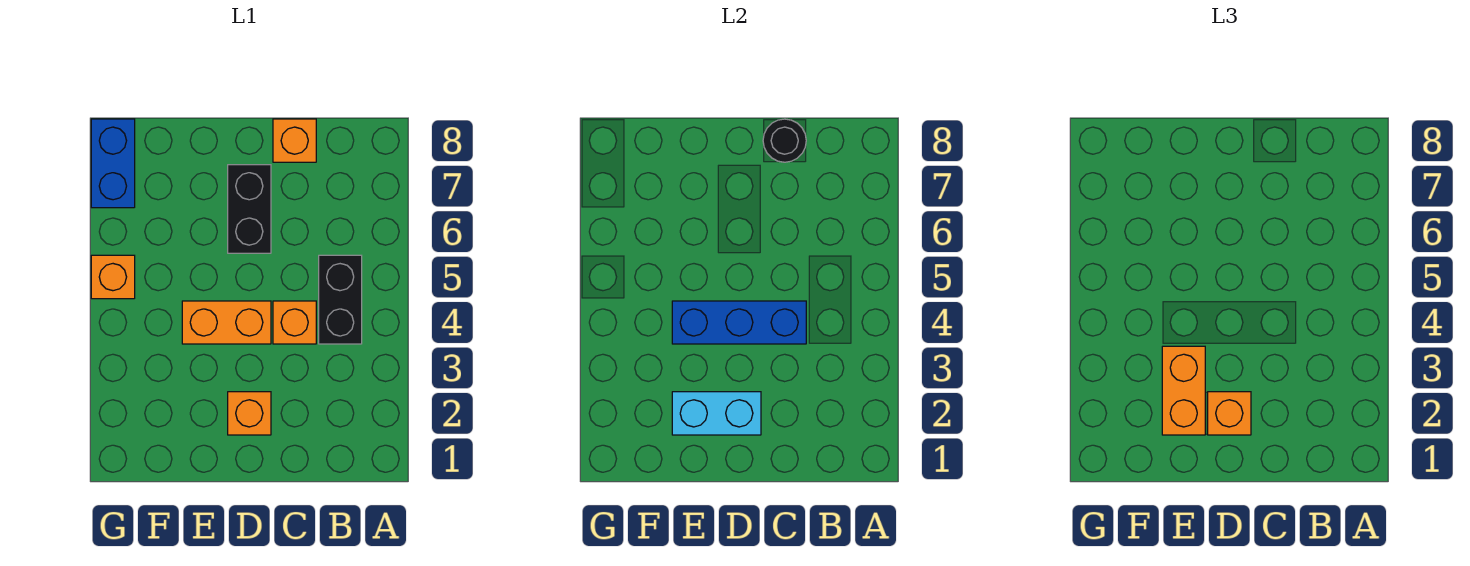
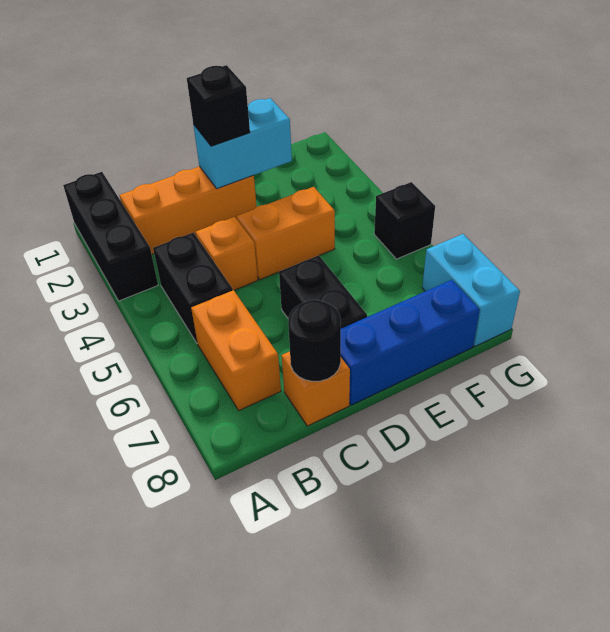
none -> black brick A1:A3 level 1
blue brick C4:E4 level 2 -> blue brick D8:F8 level 1
orange brick D2 level 1 -> orange brick B2:D2 level 1
orange brick D2 level 3 -> black brick D2 level 3
orange brick E2:E3 level 3 -> orange brick B6:B7 level 1
orange brick G5 level 1 -> black brick G5 level 1
blue brick G7:G8 level 1 -> cyan brick G7:G8 level 1

